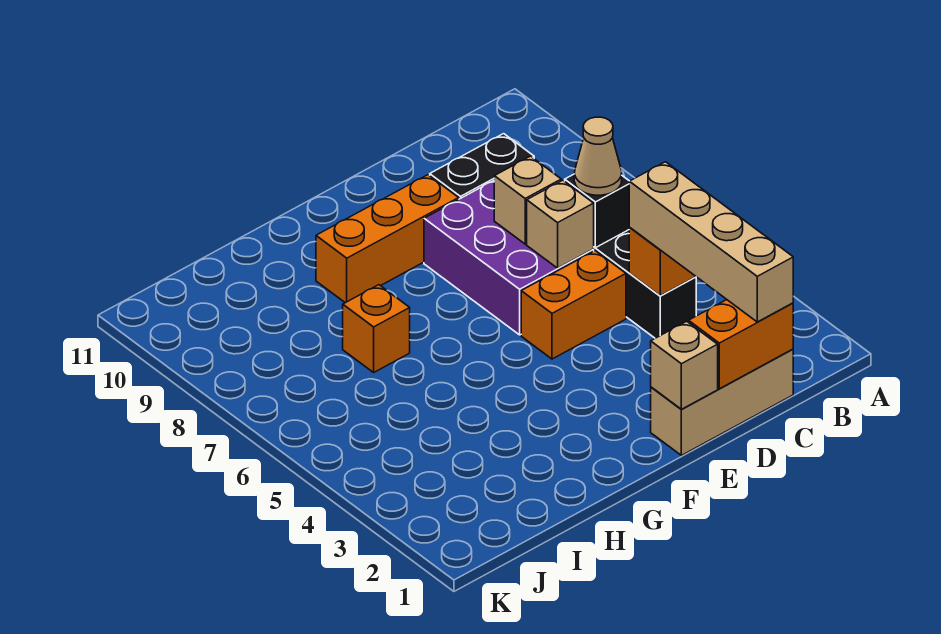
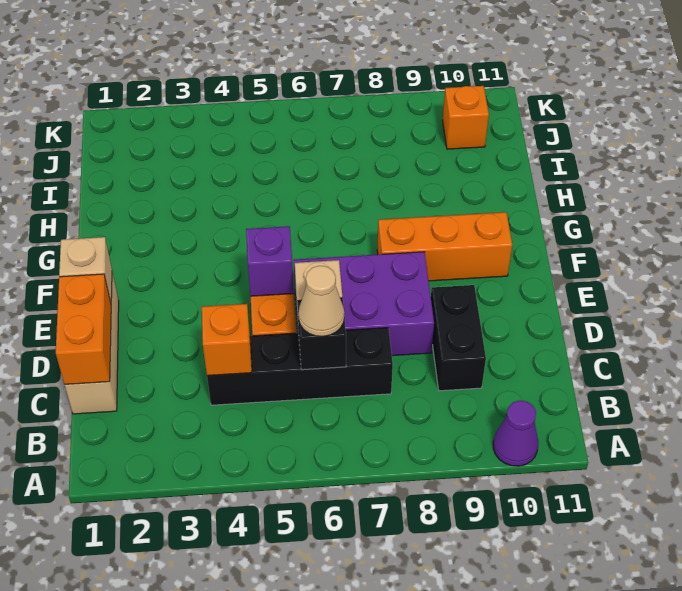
none -> purple cone A10 level 1
tan brick C1:C4 level 3 -> none
tan brick D7 level 2 -> none
none -> purple brick E5 level 2
orange brick E9:G9 level 1 -> orange brick F8:F10 level 1
orange brick H7 level 1 -> orange brick J10 level 1

